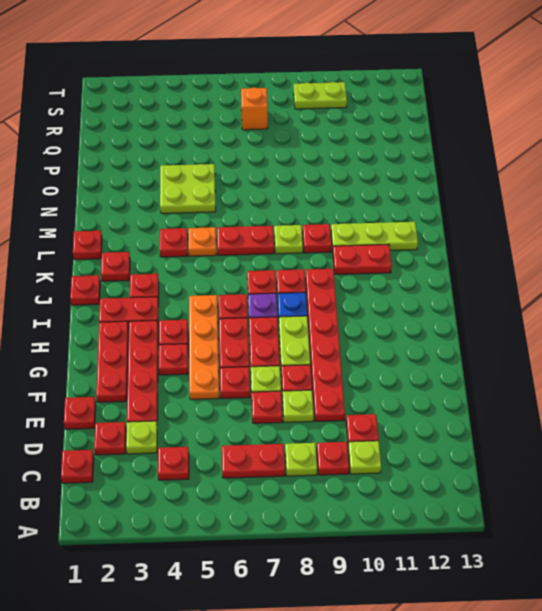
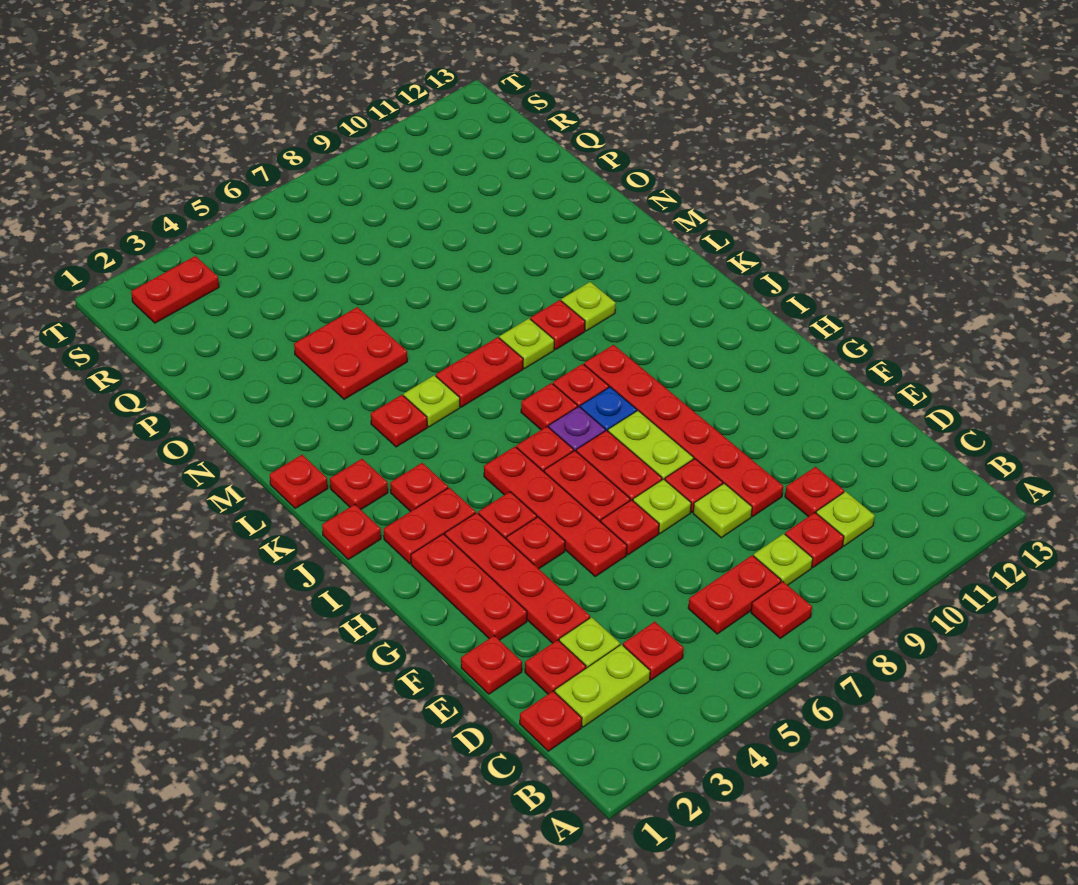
red plate E7 level 1 -> red plate B7 level 1
orange plate F5:I5 level 1 -> red plate F5:I5 level 1
red plate K10:K11 level 1 -> red plate S2:S3 level 1
orange plate L5 level 1 -> lime plate L5 level 1
lime plate L10:L12 level 1 -> lime plate L10 level 1
lime plate N4:O5 level 1 -> red plate N4:O5 level 1
orange brick R7 level 1 -> none
lime plate S9:S10 level 1 -> lime plate C2:C3 level 1

